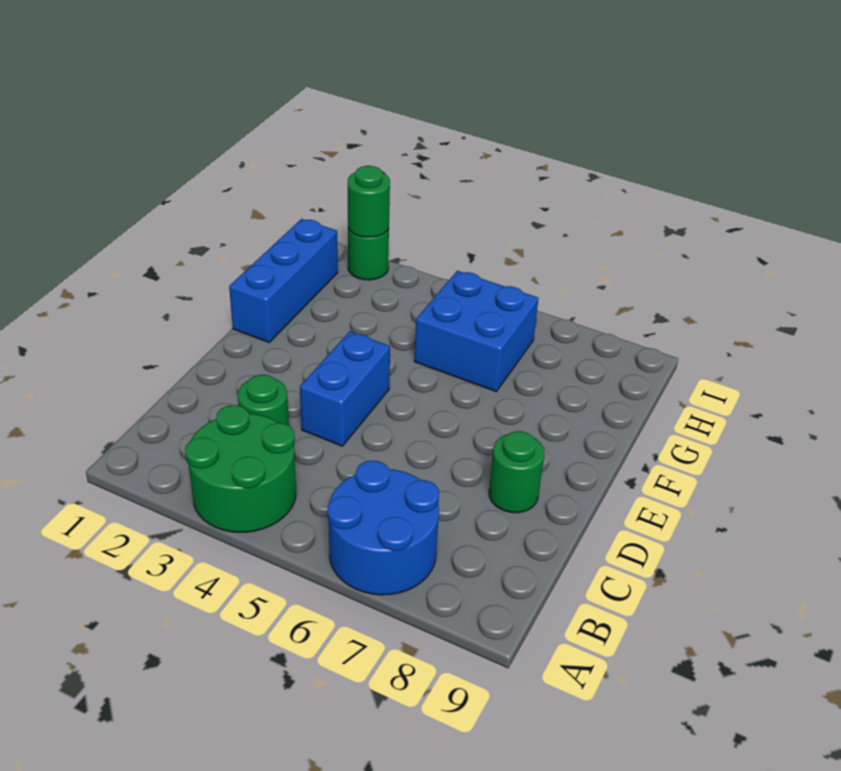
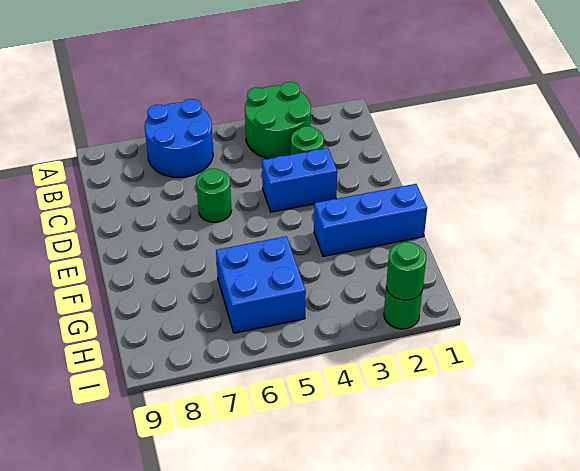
blue brick D4:E4 level 1 -> blue brick D3:D4 level 1
green round brick D8 level 1 -> green round brick D6 level 1
blue brick F1:H1 level 1 -> blue brick F1:F3 level 1

